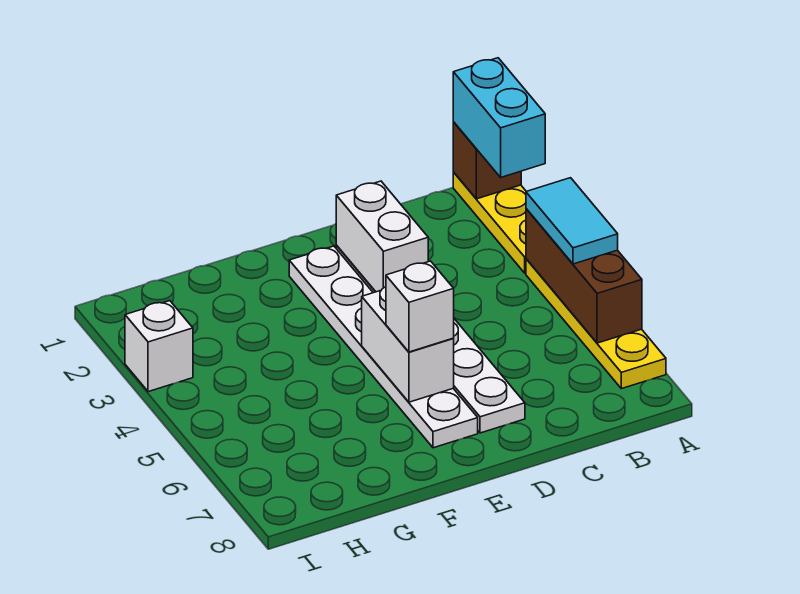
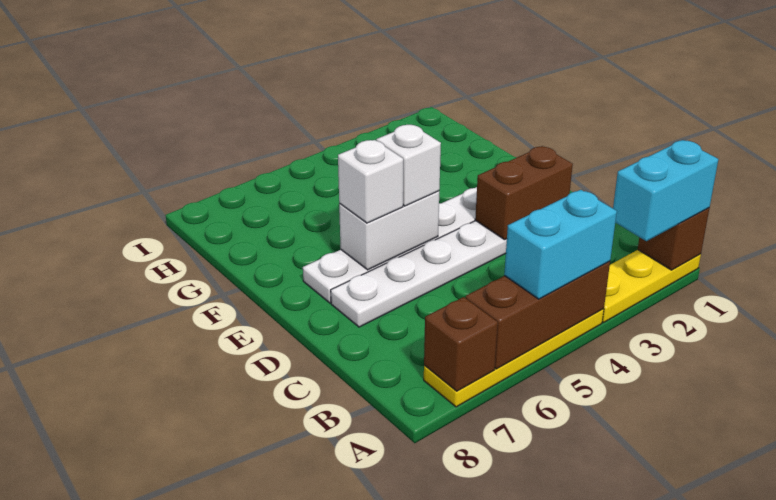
cyan tile A4:A5 level 3 -> cyan brick A4:A5 level 3
none -> brown brick A7 level 2
white brick D2:D3 level 2 -> brown brick D2:D3 level 2
white brick I3 level 1 -> white brick E5 level 3

